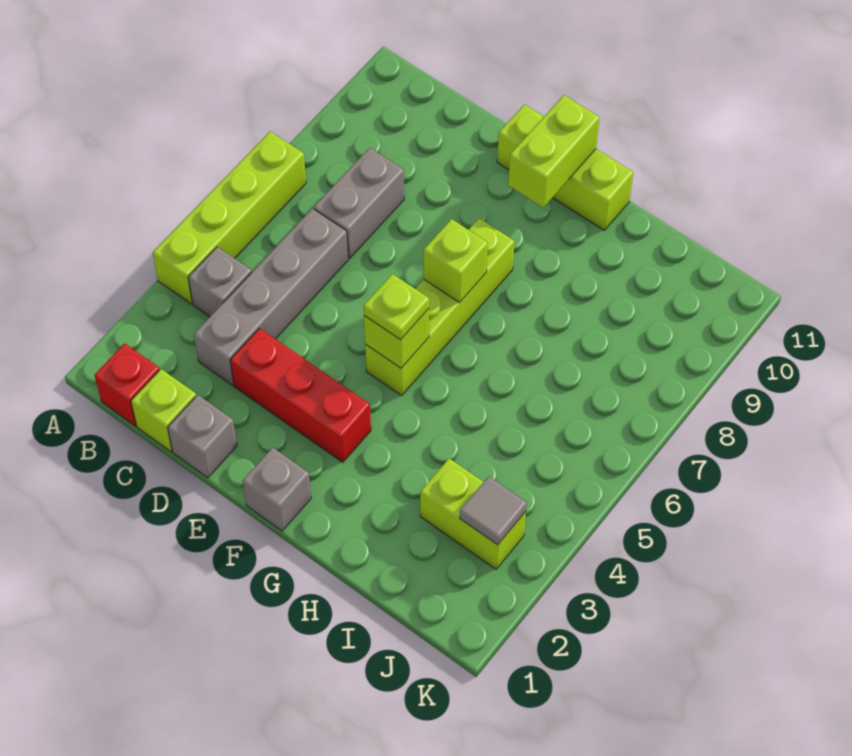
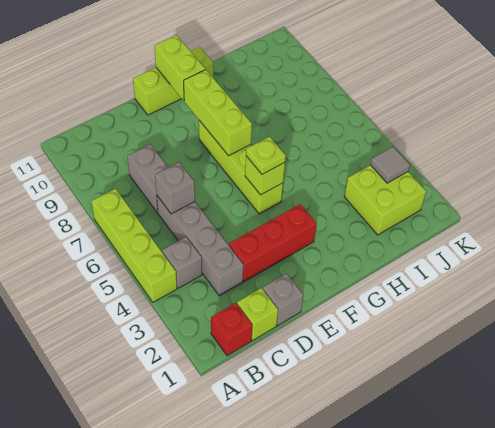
grey brick F1 level 1 -> grey brick C6 level 2
lime brick F7 level 2 -> lime brick F7:F9 level 2
lime brick I3:J3 level 1 -> lime brick I2:J3 level 1

